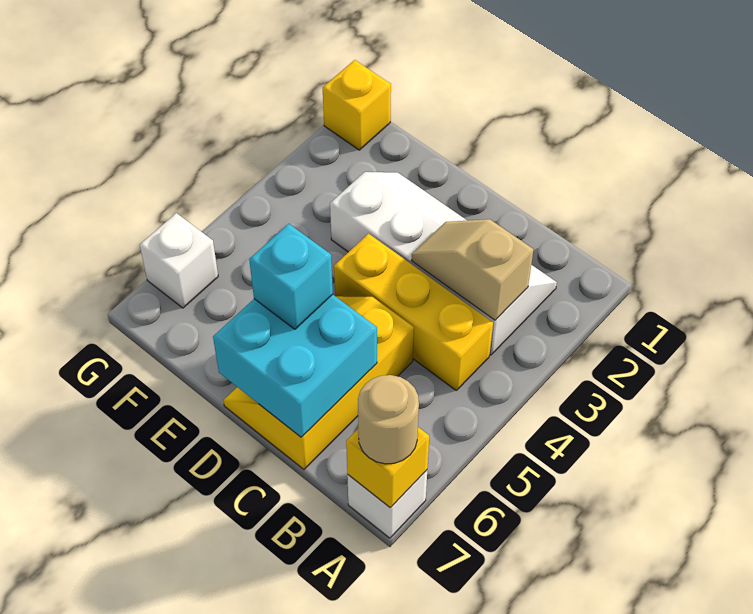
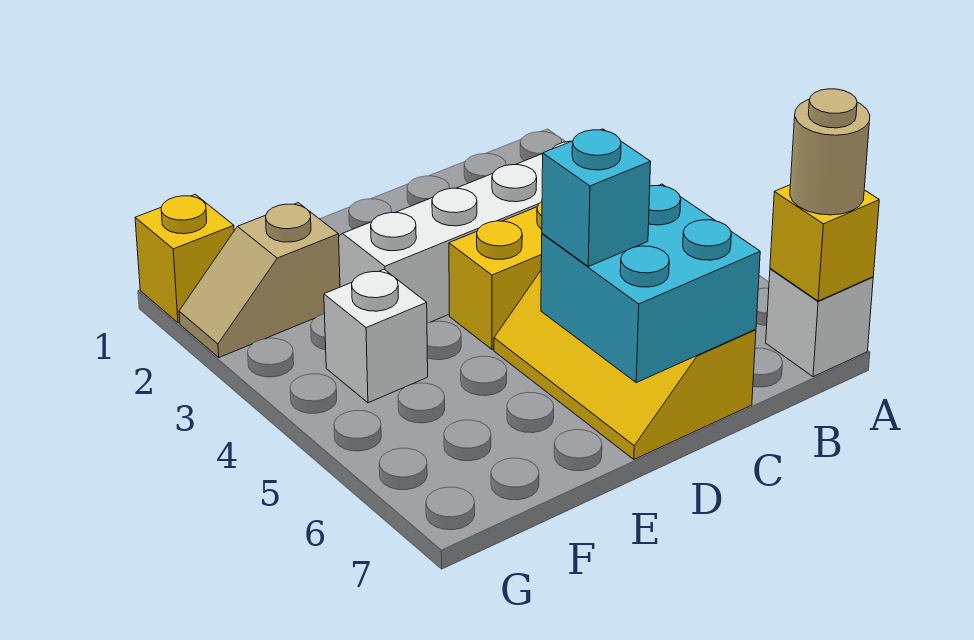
tan slope B3:C3 level 2 top B -> tan slope F2:G2 level 1 top F
white brick G6 level 1 -> white brick F4 level 1

